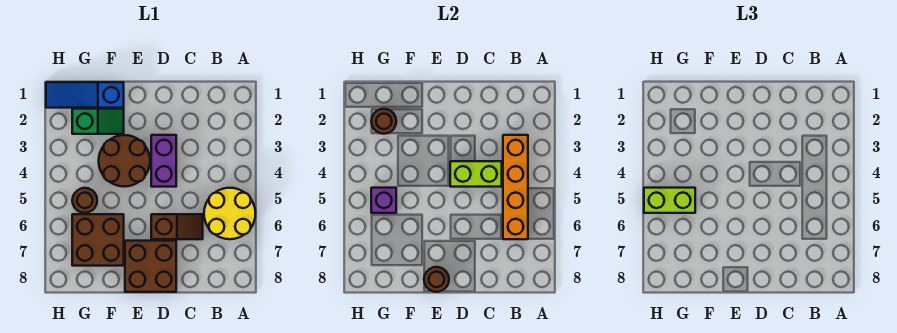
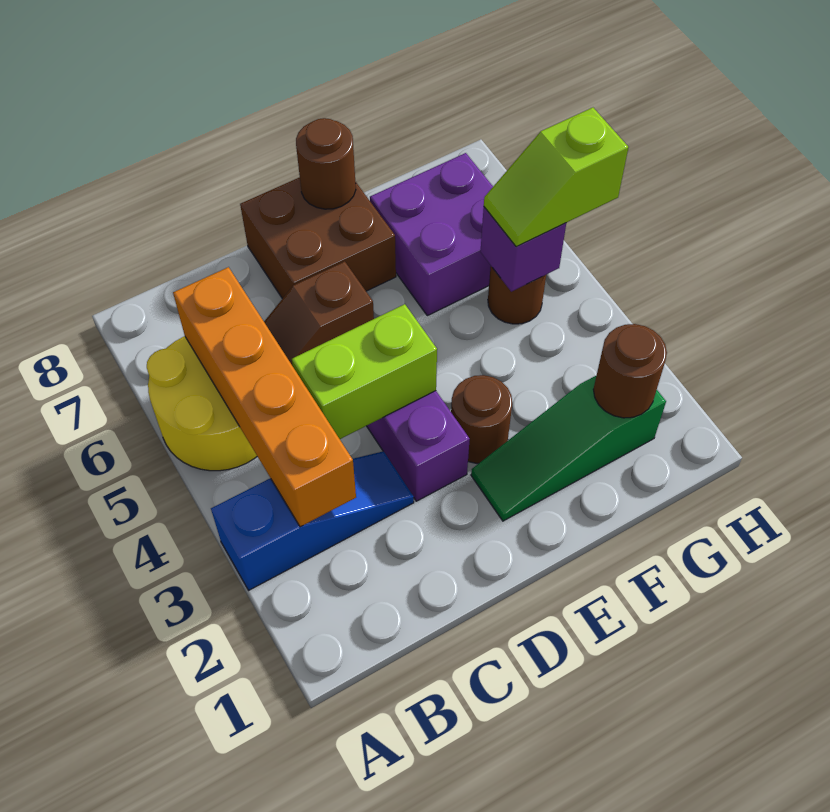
brown round brick E3:F4 level 1 -> brown round brick E3 level 1
blue slope F1:H1 level 1 top F -> blue slope A3:C3 level 1 top A
green slope F2:G2 level 1 top G -> green slope E2:G2 level 1 top G
brown brick F6:G7 level 1 -> purple brick F6:G7 level 1
lime brick G5:H5 level 3 -> lime slope G5:H5 level 3 top H

